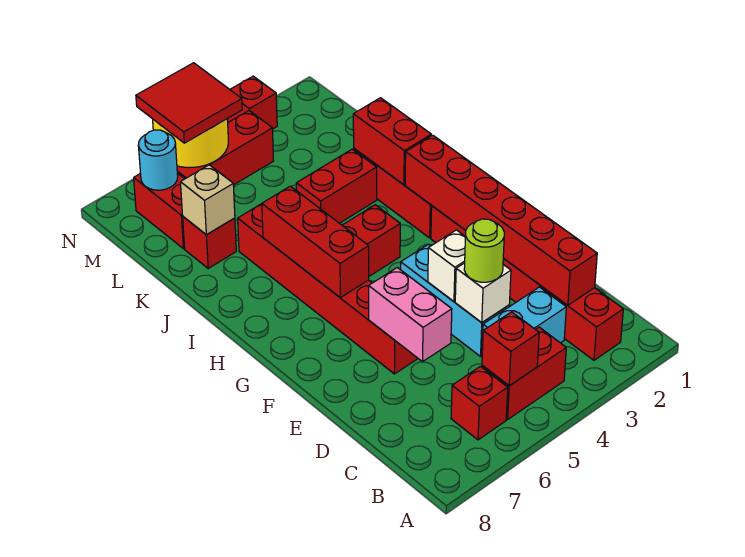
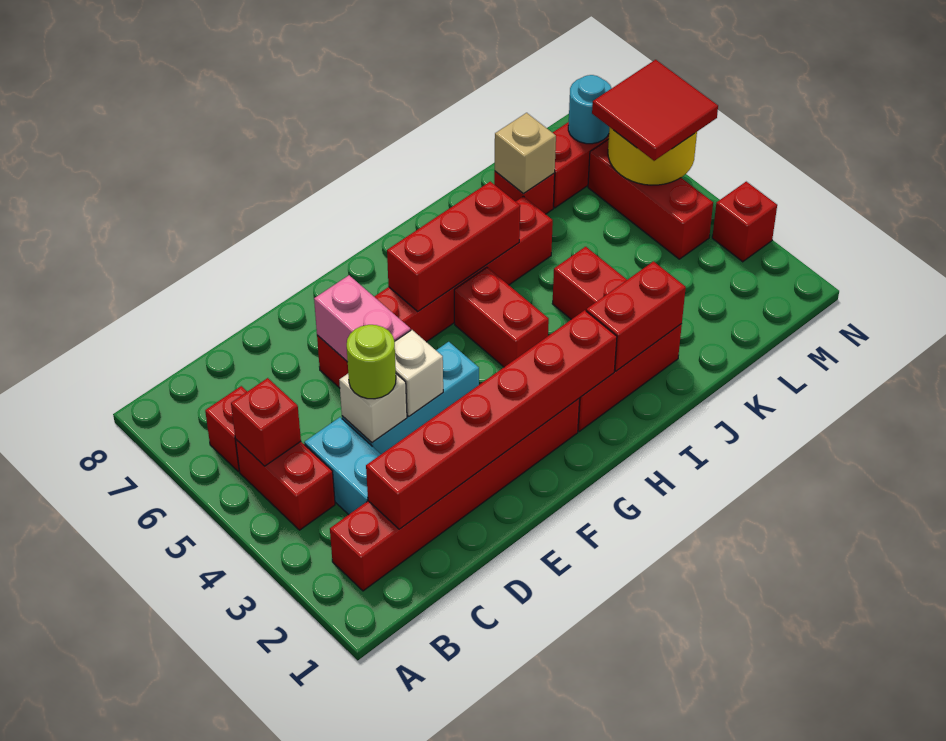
pink brick D6:E6 level 2 -> pink brick E5:E6 level 2

